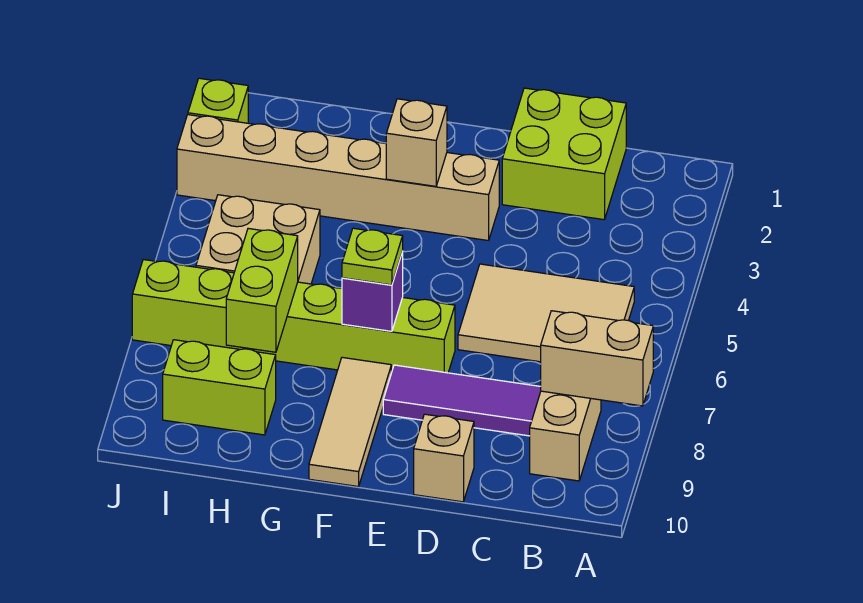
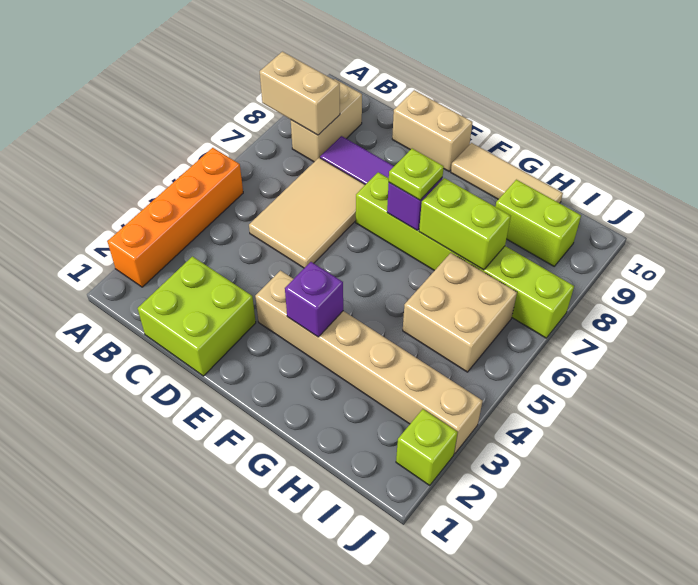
none -> orange brick A2:A5 level 1
tan tile B5:D6 level 1 -> tan tile C5:D7 level 1
tan brick D10 level 1 -> tan brick D10:E10 level 1
tan brick F3 level 2 -> purple brick F3 level 2
tan tile F8:F10 level 1 -> tan tile F10:H10 level 1
lime brick H7:H8 level 2 -> lime brick G7:H7 level 2

